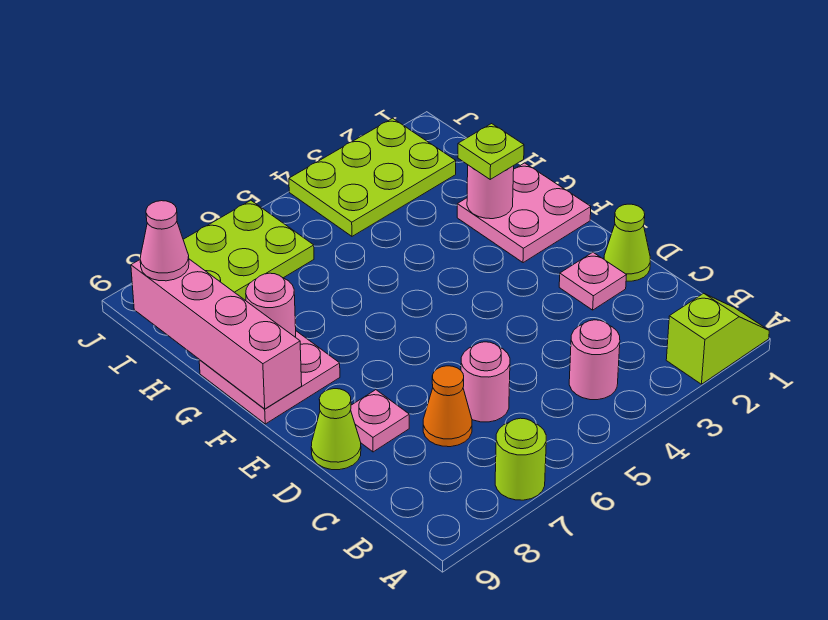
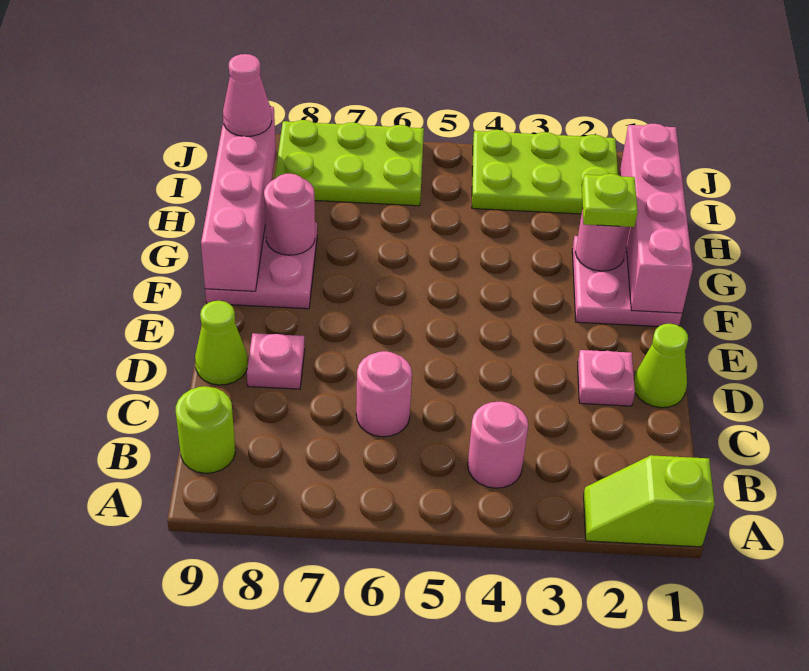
lime slope A1:A2 level 1 top 2 -> lime slope A1:A2 level 1 top 1
lime round brick A7 level 1 -> lime round brick B9 level 1
orange cone C7 level 1 -> none
none -> pink brick F1:I1 level 2

